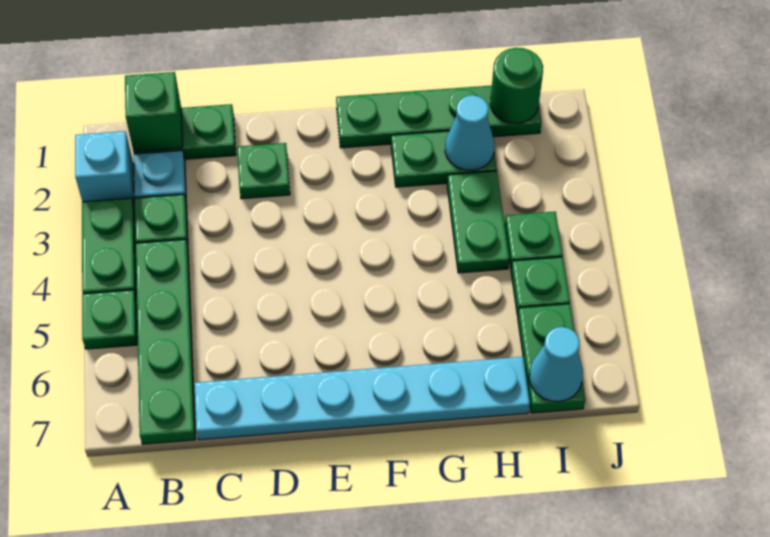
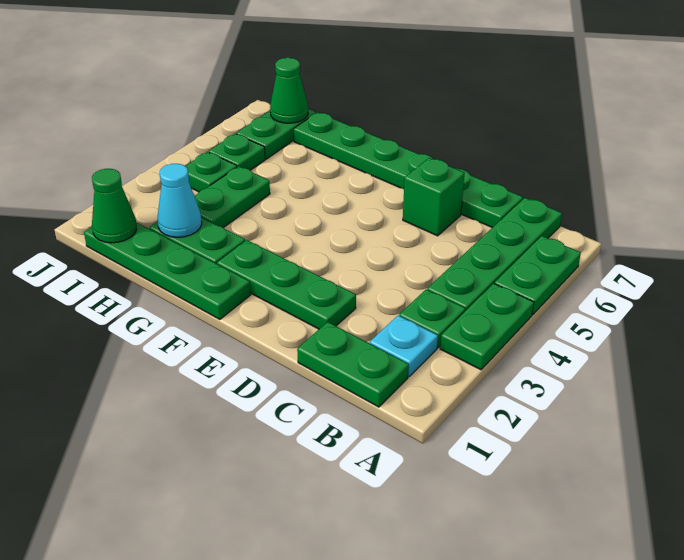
cyan brick A2 level 1 -> none
green plate A5 level 1 -> green plate A5:A6 level 1
green brick B1 level 2 -> green brick D6 level 1
cyan plate C7:H7 level 1 -> green plate C7:H7 level 1
green plate D2 level 1 -> green plate D2:F2 level 1
green round brick I1 level 2 -> green cone I1 level 2
cyan cone I7 level 2 -> green cone I7 level 2

